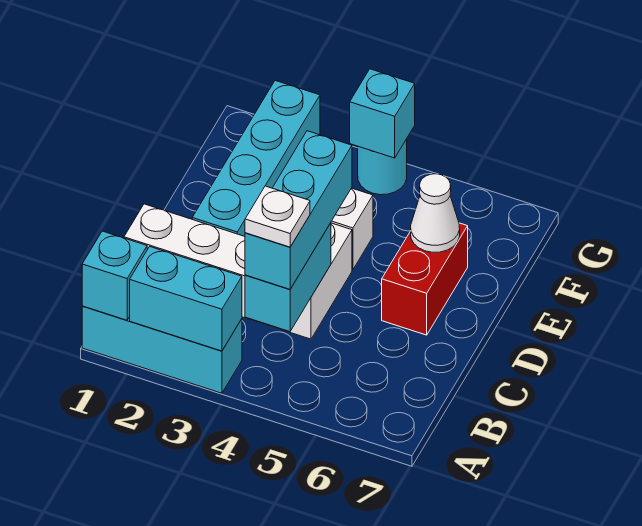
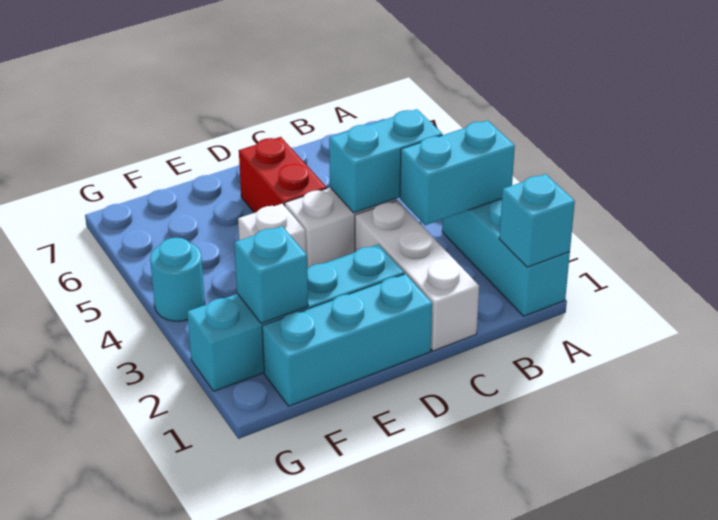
cyan brick A2:A3 level 2 -> cyan brick A3:B3 level 2
cyan brick B4:D4 level 3 -> cyan brick D1:F1 level 1
white plate B4 level 4 -> none
red brick D6:E6 level 1 -> red brick D5:D6 level 1
white cone E6 level 2 -> none
cyan brick G4 level 2 -> cyan brick F2 level 2

